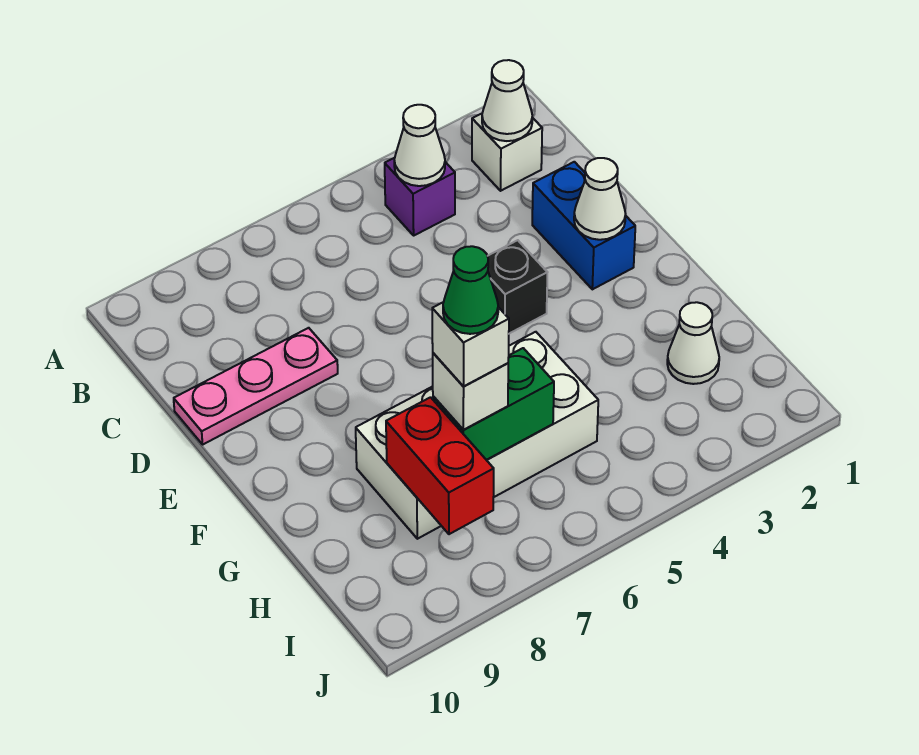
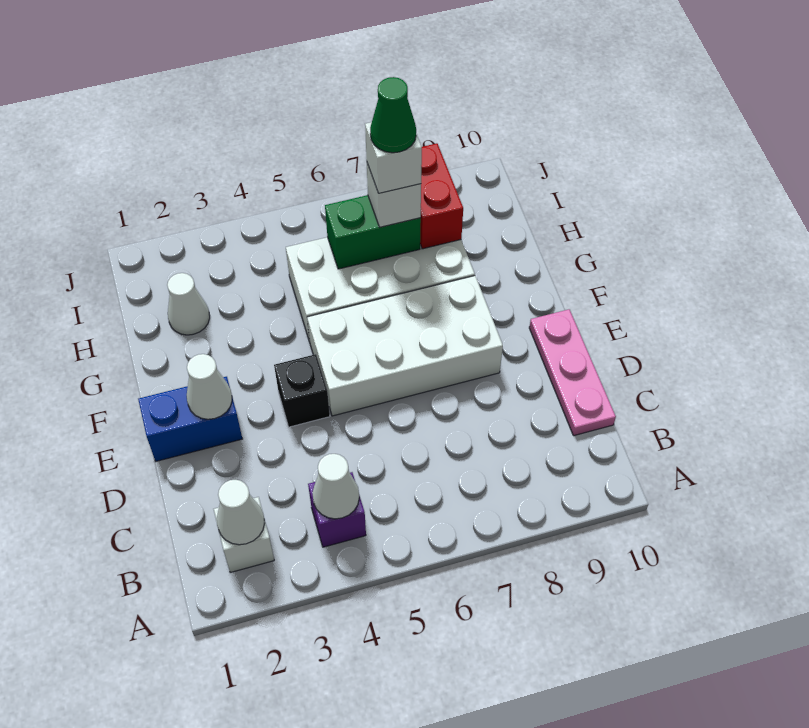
blue brick D2:E2 level 1 -> blue brick E1:E2 level 1
pink plate D8:D10 level 1 -> pink plate C10:E10 level 1
none -> white brick E5:F8 level 1

